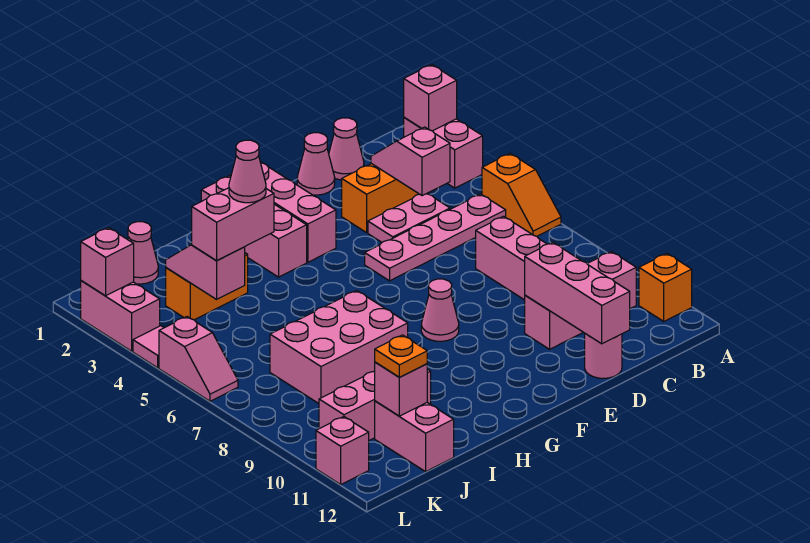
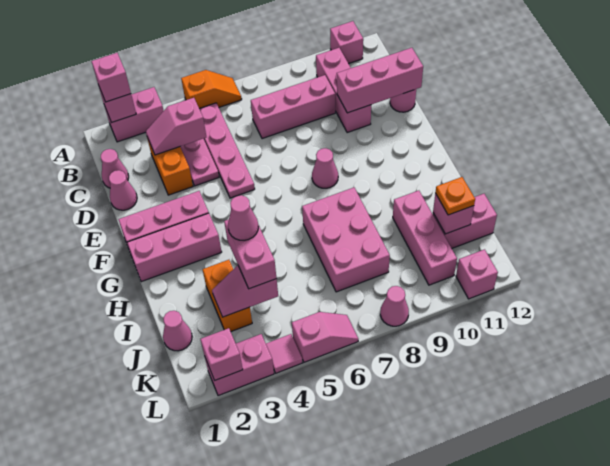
none -> pink brick A2 level 3
orange brick A11 level 1 -> pink brick A11 level 1
none -> pink cone L8 level 1

